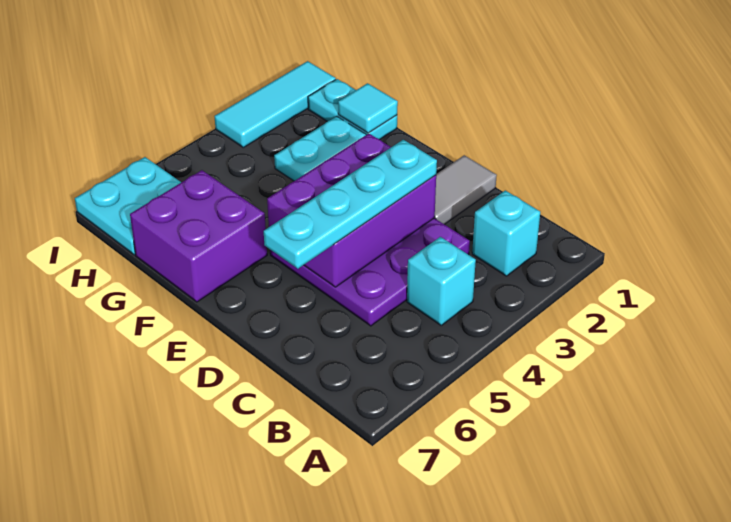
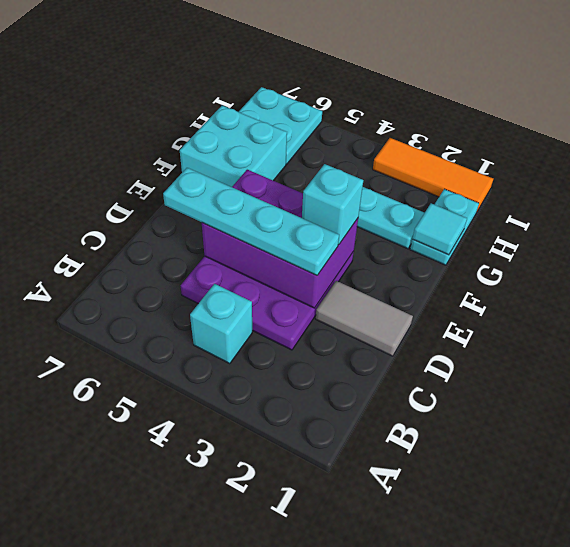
cyan brick B2 level 1 -> cyan brick E3 level 3
purple brick F6:G7 level 1 -> cyan brick F6:G7 level 1
cyan tile I1:I3 level 1 -> orange tile I1:I3 level 1

